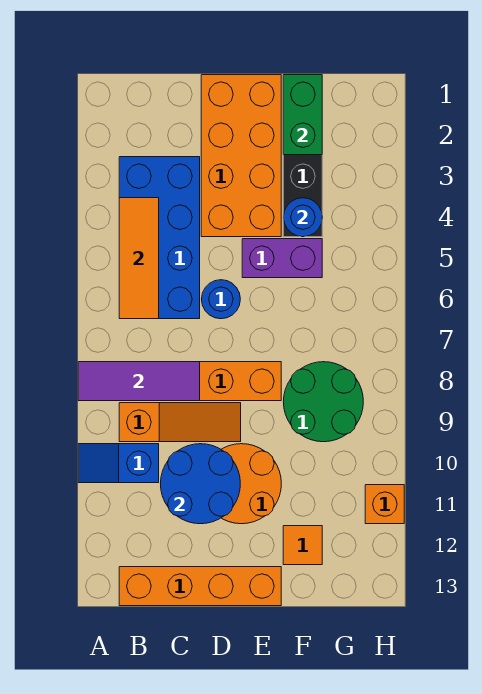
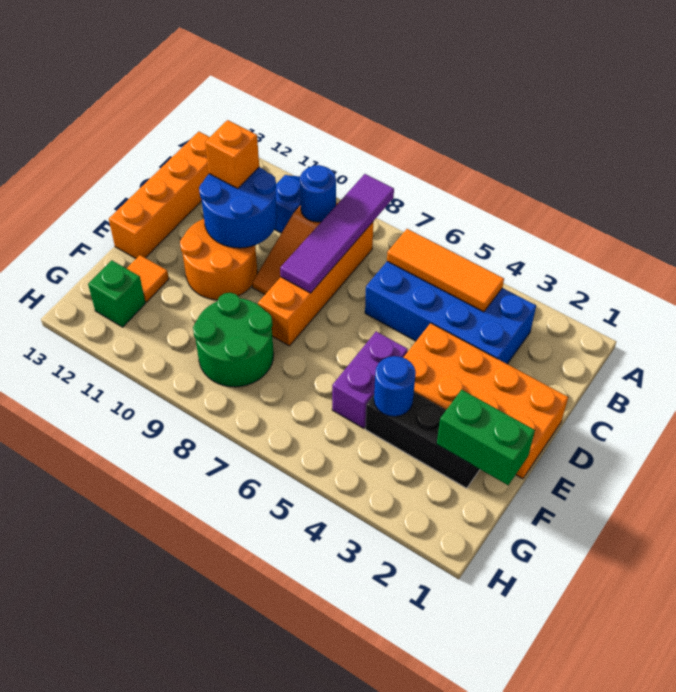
purple tile A8:C8 level 2 -> purple tile A8:D8 level 2
blue round brick D6 level 1 -> blue round brick B9 level 2
none -> green brick G12 level 1
orange brick H11 level 1 -> orange brick C11 level 3

